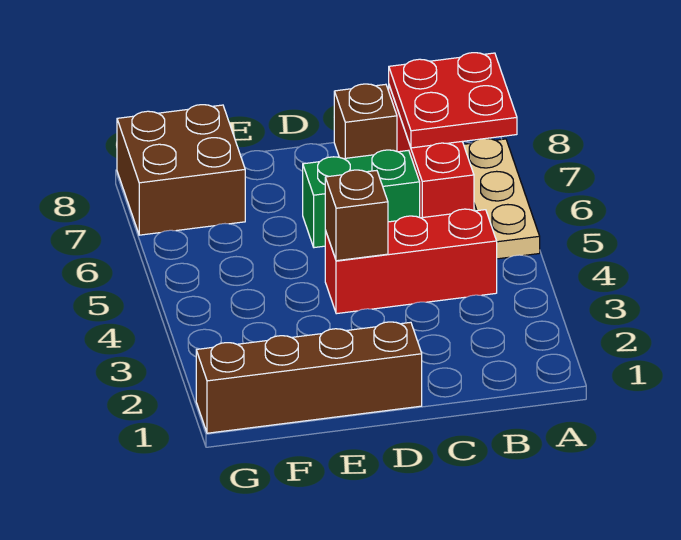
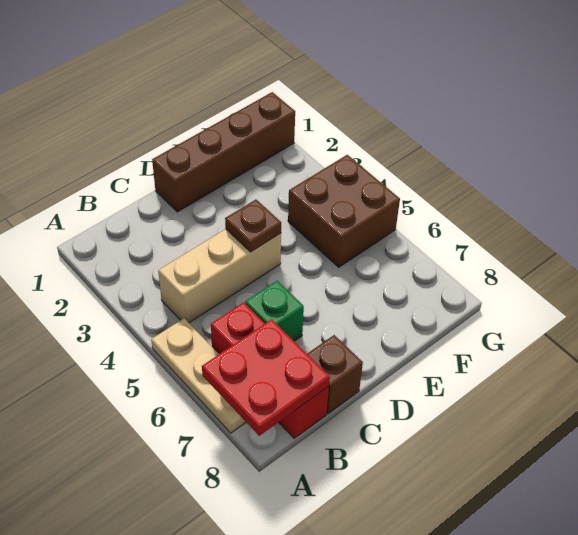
red brick B4:D4 level 1 -> tan brick B4:D4 level 1
green brick C6:D6 level 1 -> green brick C6 level 1
brown brick D4 level 2 -> brown plate D4 level 2
brown brick F7:G8 level 1 -> brown brick F4:G5 level 1

